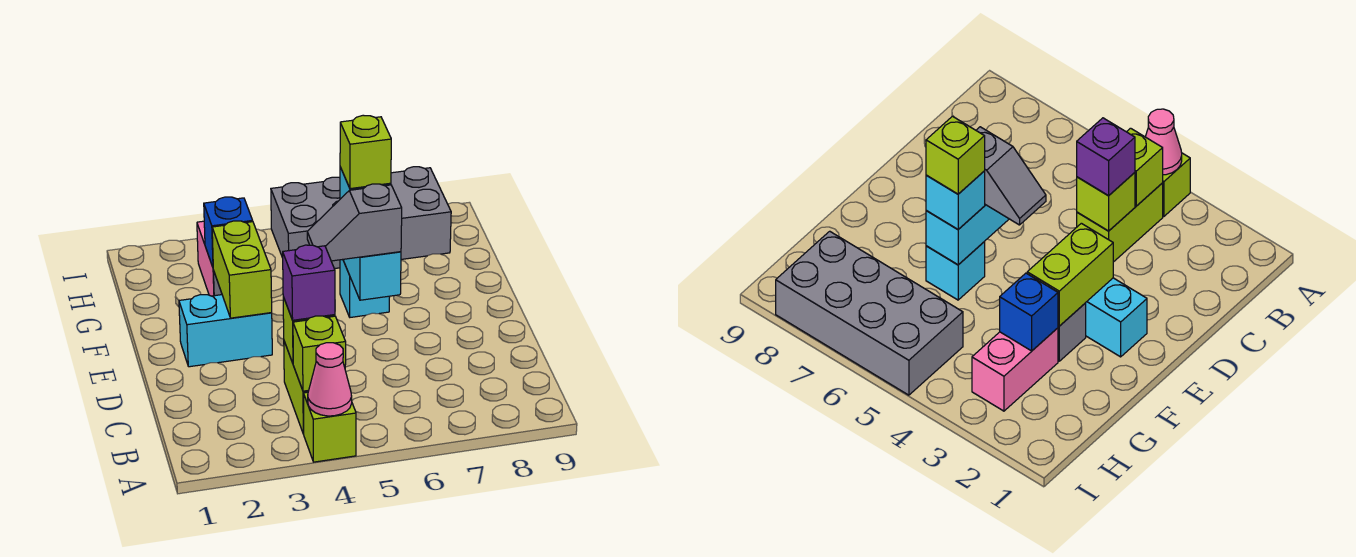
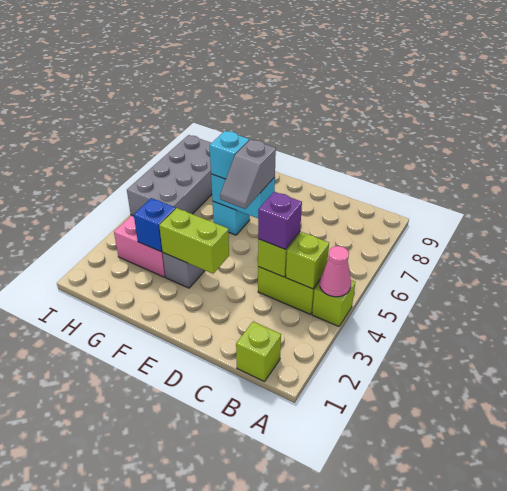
cyan brick E2:E3 level 1 -> none
lime brick F6 level 4 -> lime brick B1 level 1

